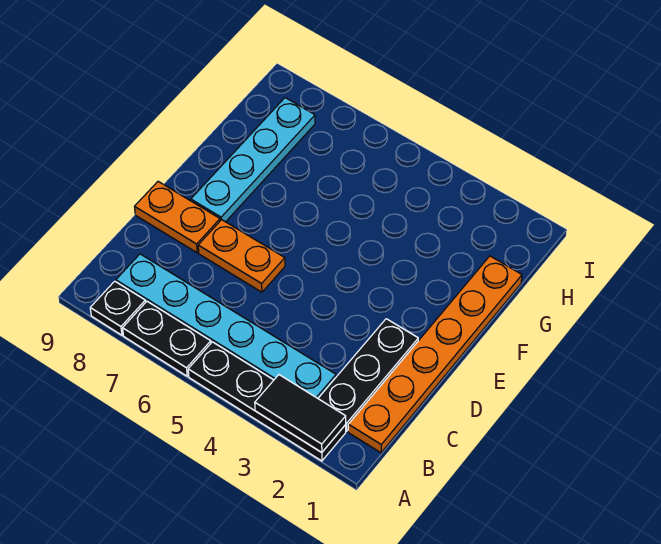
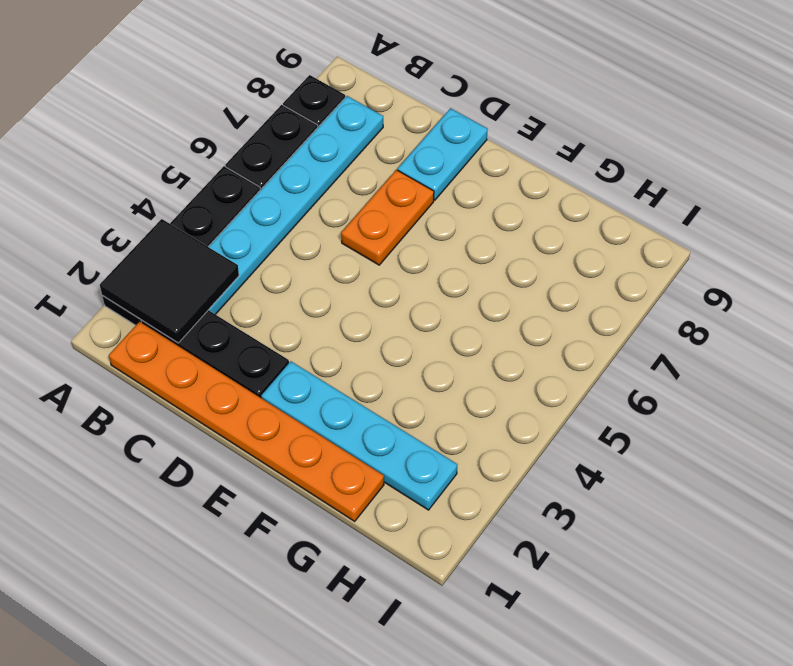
black tile A2:A3 level 2 -> black tile A2:B3 level 2
orange plate D8:D9 level 1 -> cyan plate D8:D9 level 1
cyan plate E8:H8 level 1 -> cyan plate E2:H2 level 1

